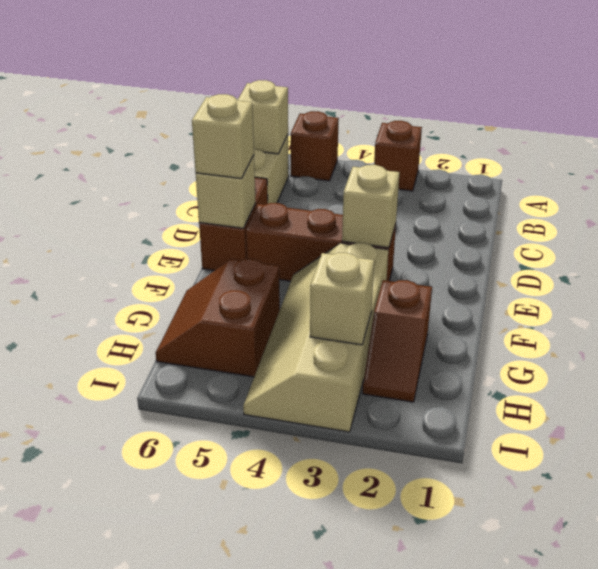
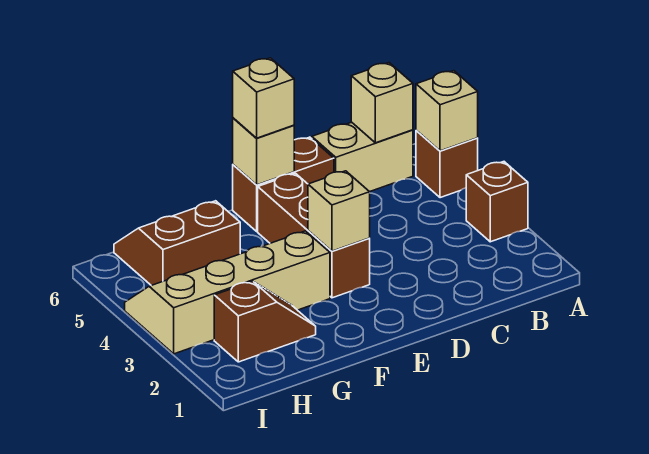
brown slope G2:H2 level 1 top G -> brown slope G2:H2 level 1 top H
tan brick H3 level 2 -> tan brick A5 level 2

